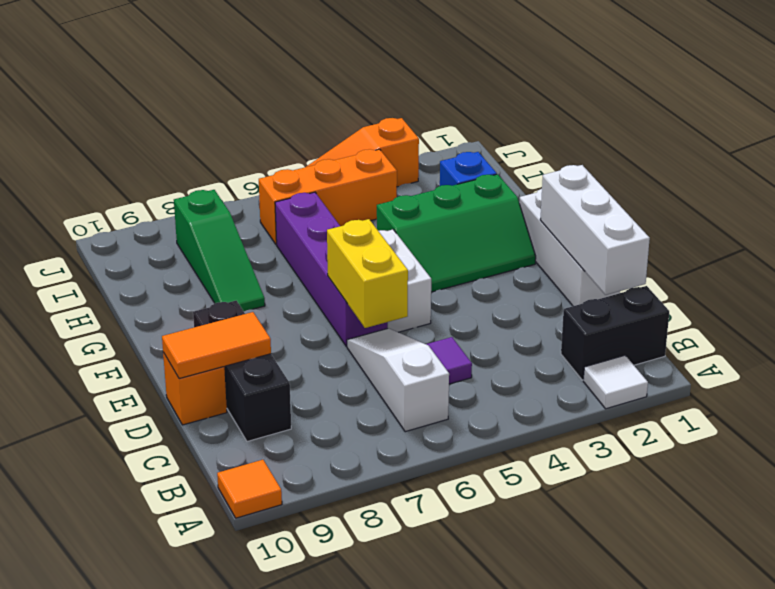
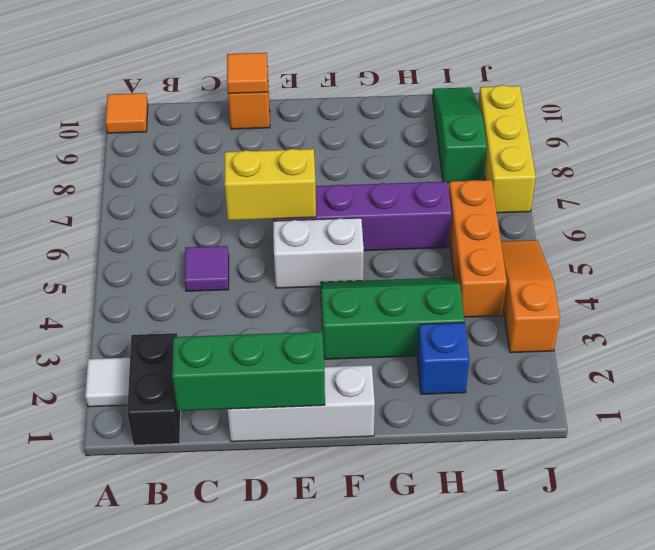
white slope B6:D6 level 1 top B -> none
white brick C1:E1 level 2 -> green brick C1:E1 level 2
black brick C9:E9 level 1 -> none
orange tile D9:D10 level 2 -> orange tile D10 level 2
green slope F2:G4 level 1 top G -> green slope F3:H4 level 1 top 3
green slope G8:I8 level 1 top I -> green slope I8:I10 level 1 top 8
none -> yellow brick J7:J9 level 1

